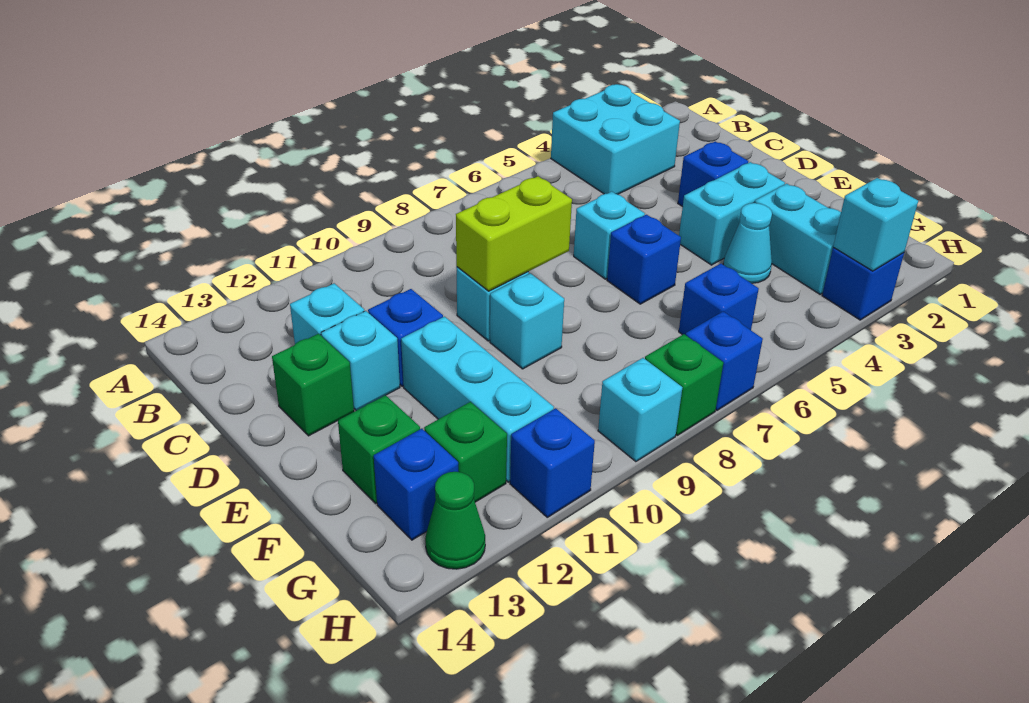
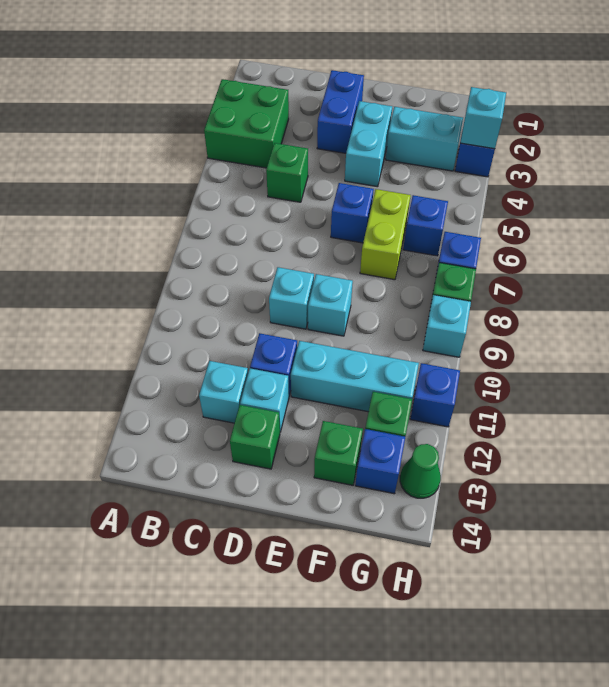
cyan brick A3:B4 level 1 -> green brick A3:B4 level 1
none -> green brick C5 level 1
blue brick D3 level 1 -> blue brick D2:D3 level 1
cyan brick D6 level 1 -> none
lime brick D8:D9 level 2 -> lime brick F6:F7 level 1
cyan cone F4 level 1 -> none

